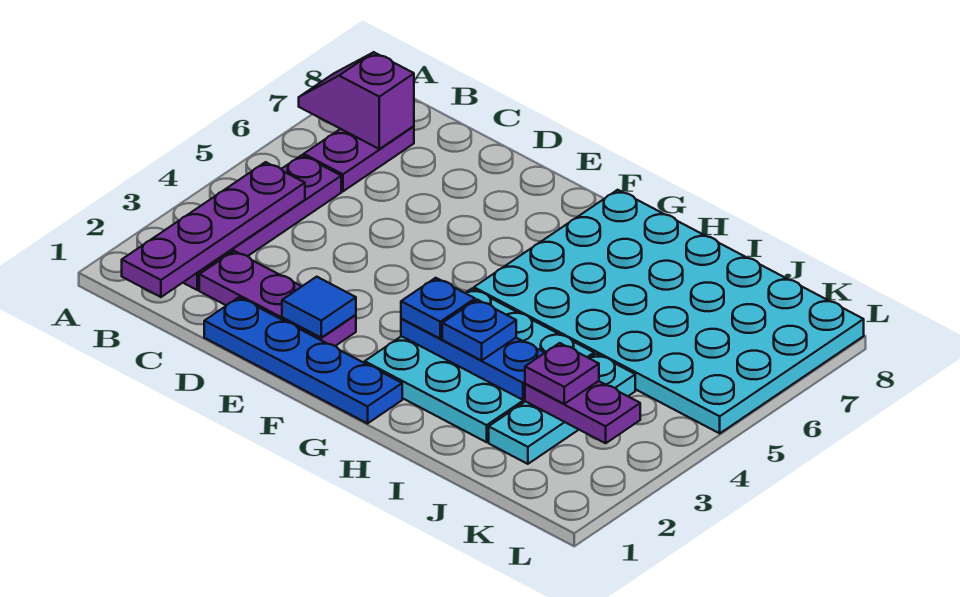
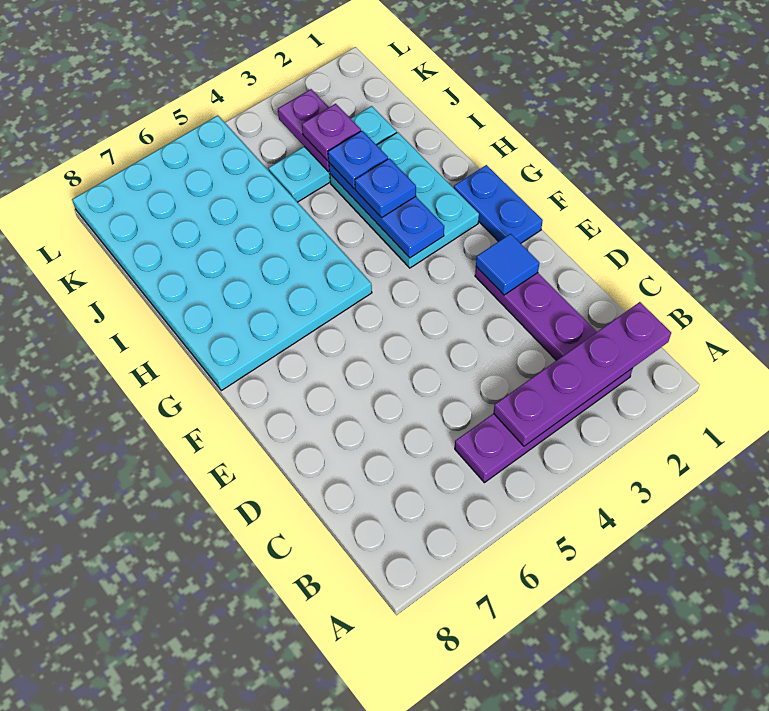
purple slope A7:B7 level 2 top B -> none
purple plate B6:B7 level 1 -> none
blue plate D1:G1 level 1 -> blue plate F1:G1 level 1
cyan plate G2:I4 level 1 -> cyan plate G2:I3 level 1
blue plate G3 level 3 -> blue plate I3 level 3

